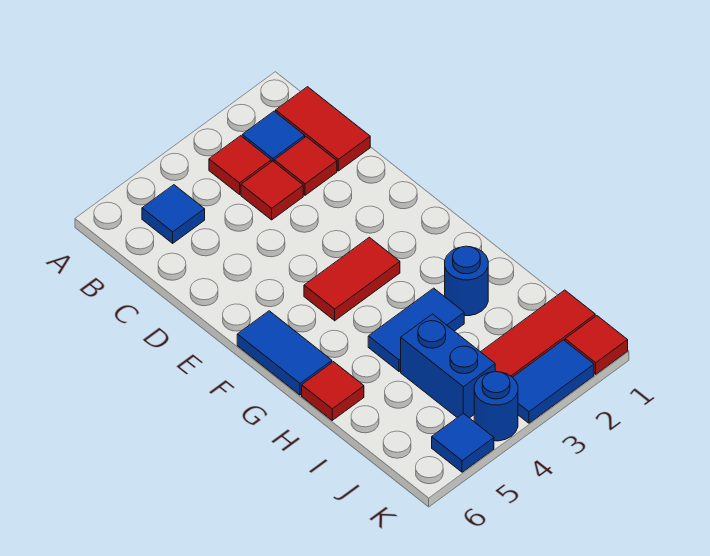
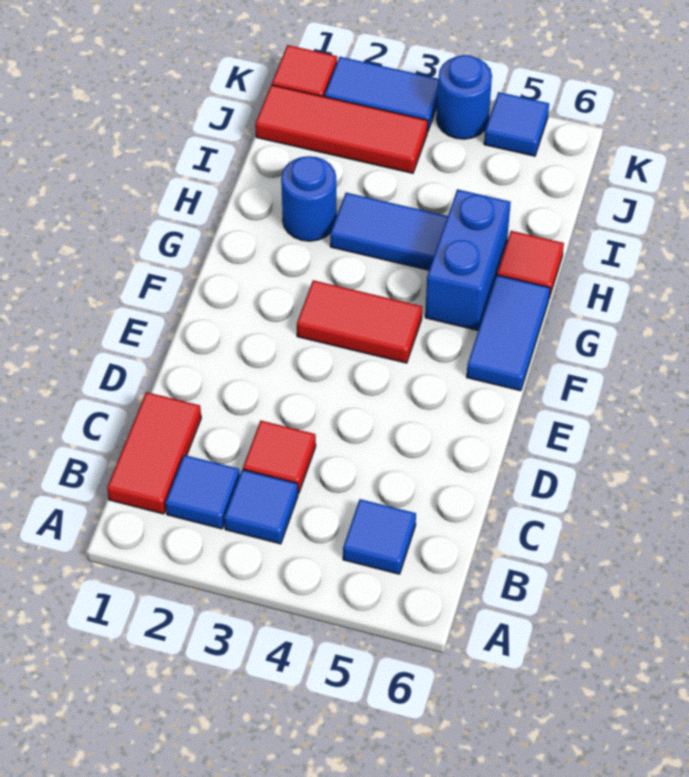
red tile B3 level 1 -> blue tile B3 level 1
red tile C2 level 1 -> none
blue brick I4:J4 level 1 -> blue brick G5:H5 level 1

